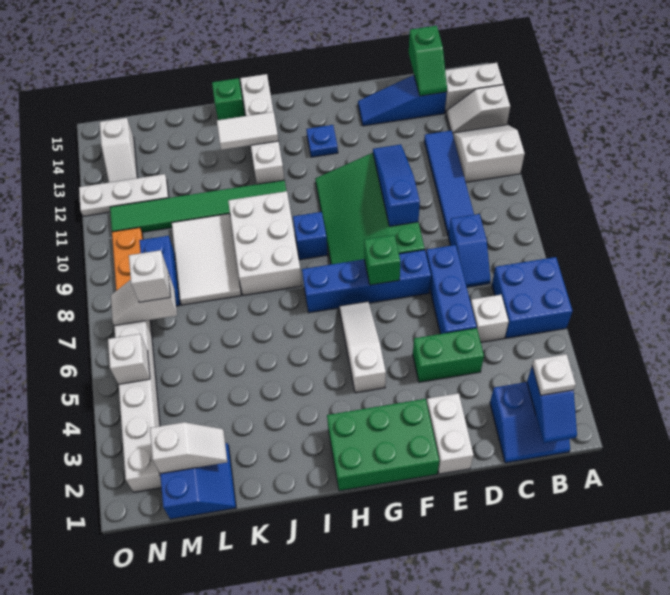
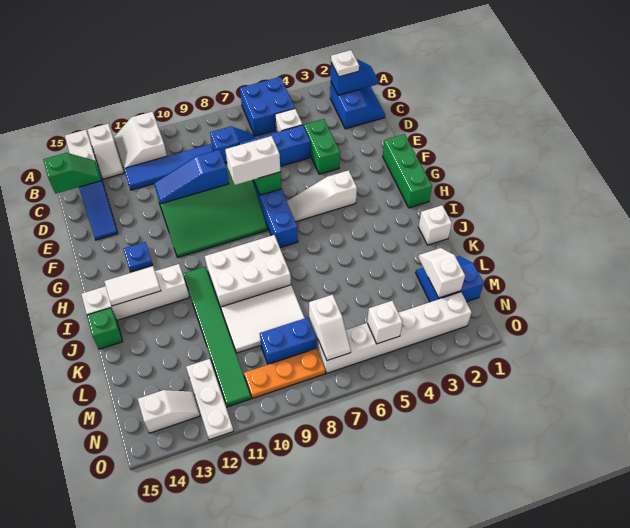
white brick E1:E2 level 1 -> white brick F7:F8 level 3
green brick F1:H2 level 1 -> green brick F1:H1 level 1
blue brick H9 level 1 -> none
white tile I13:J13 level 2 -> white tile I13:I14 level 2
white brick M7 level 3 -> white brick J1 level 1

